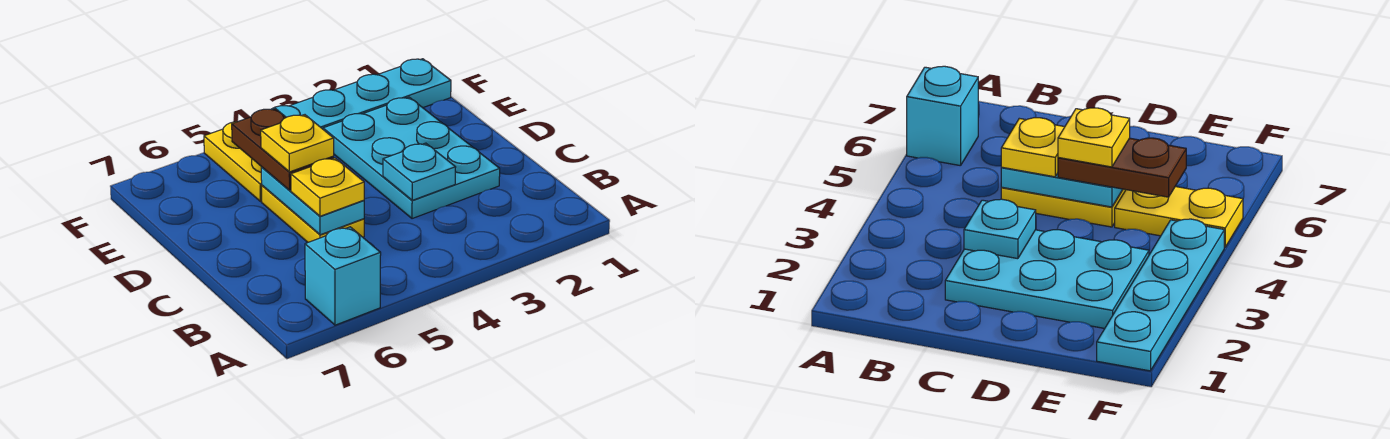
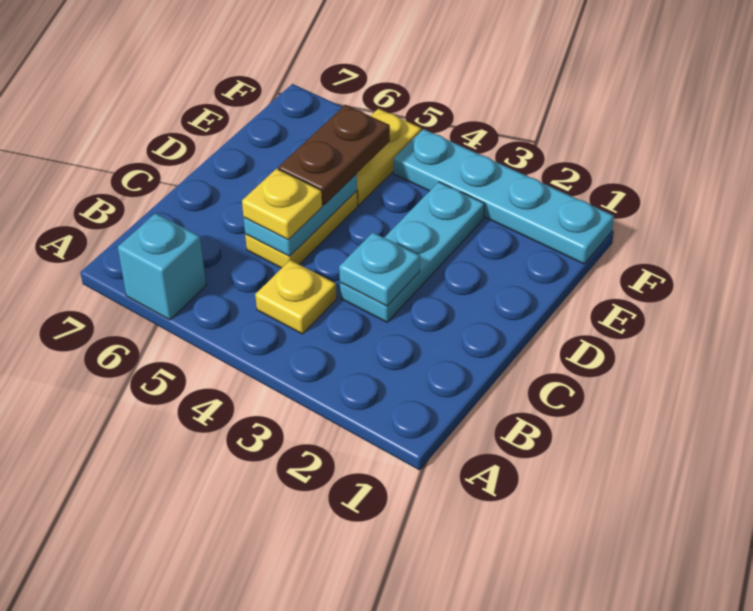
cyan plate C2:E3 level 1 -> cyan plate C3:E3 level 1
yellow plate D5 level 4 -> yellow plate B4 level 1

